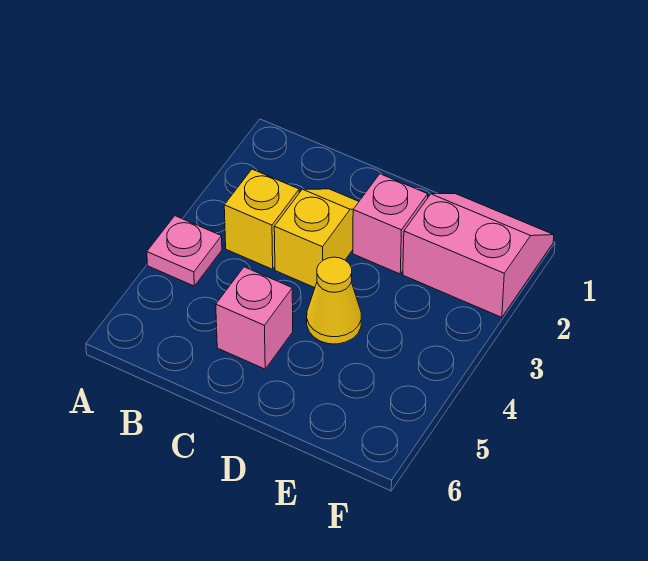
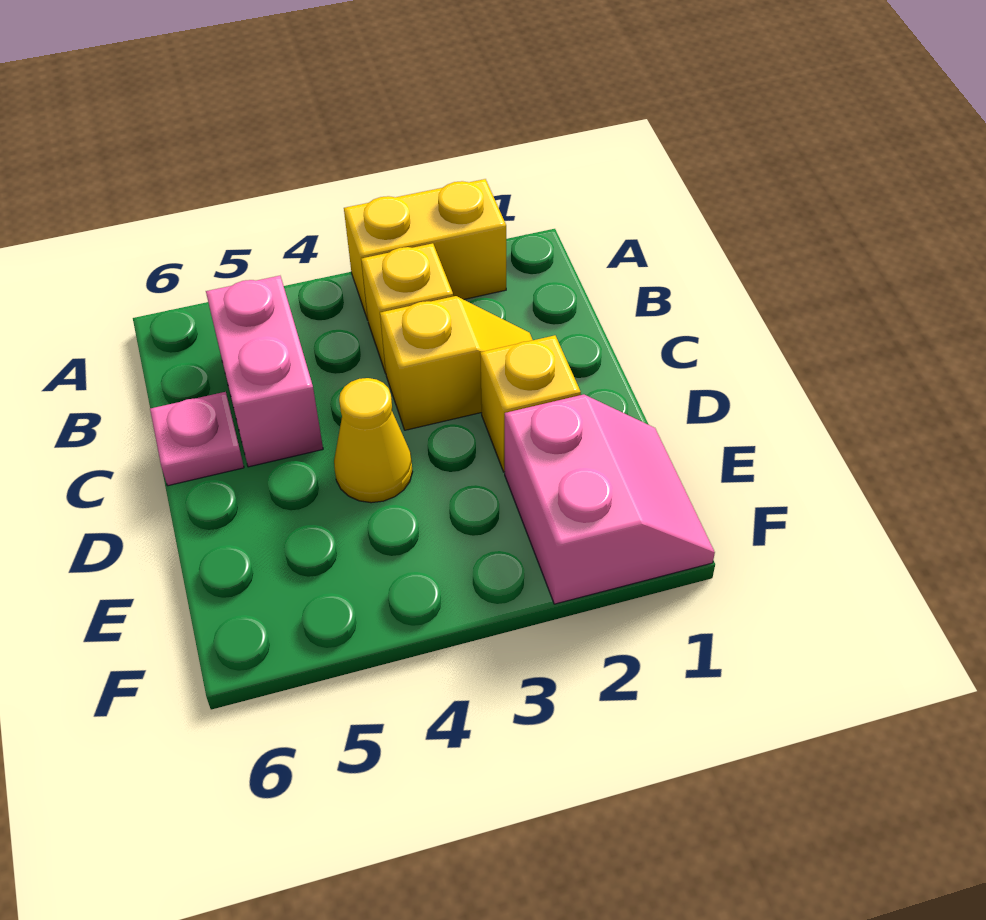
none -> yellow brick A2:A3 level 1
pink plate A4 level 1 -> pink plate C6 level 1
pink brick C5 level 1 -> pink brick B5:C5 level 1
pink brick D2 level 1 -> yellow brick D2 level 1

